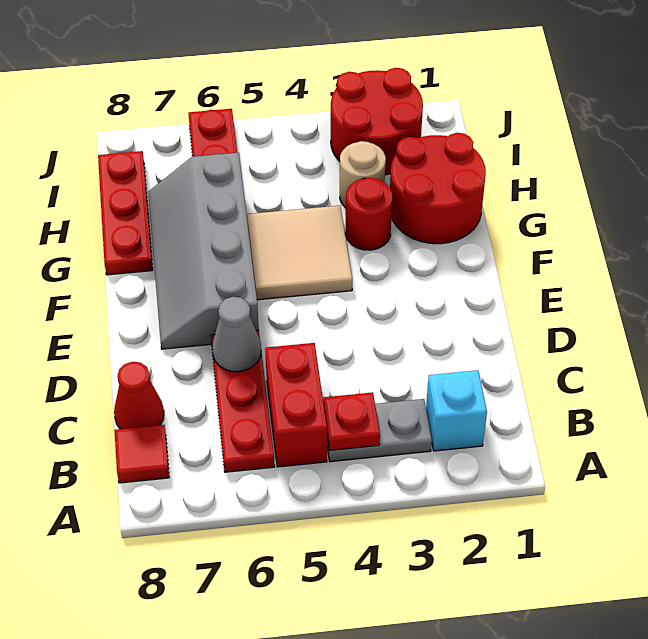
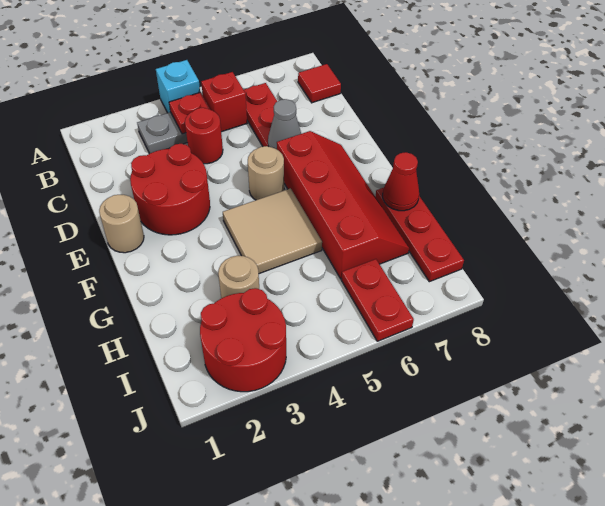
cyan brick B2 level 1 -> cyan brick A4 level 1
red brick B5:C5 level 1 -> red brick B5 level 1
red cone C8 level 1 -> red cone G8 level 2
none -> tan round brick E1 level 1
none -> tan round brick E5 level 1
grey slope E6:H7 level 1 top 6 -> red slope E6:H7 level 1 top 6
red round brick G1:H2 level 1 -> red round brick D2:E3 level 1
red round brick G3 level 1 -> red round brick C4 level 1

